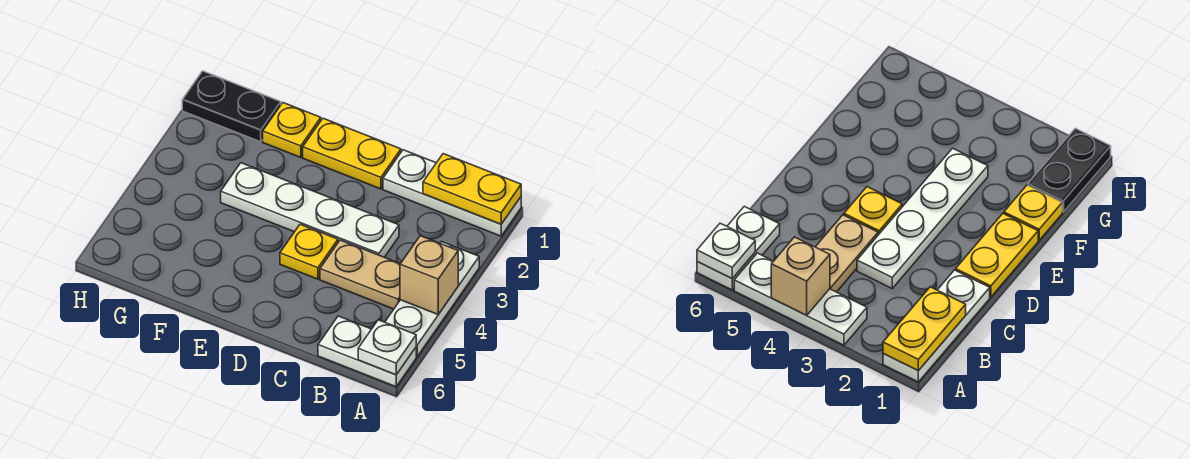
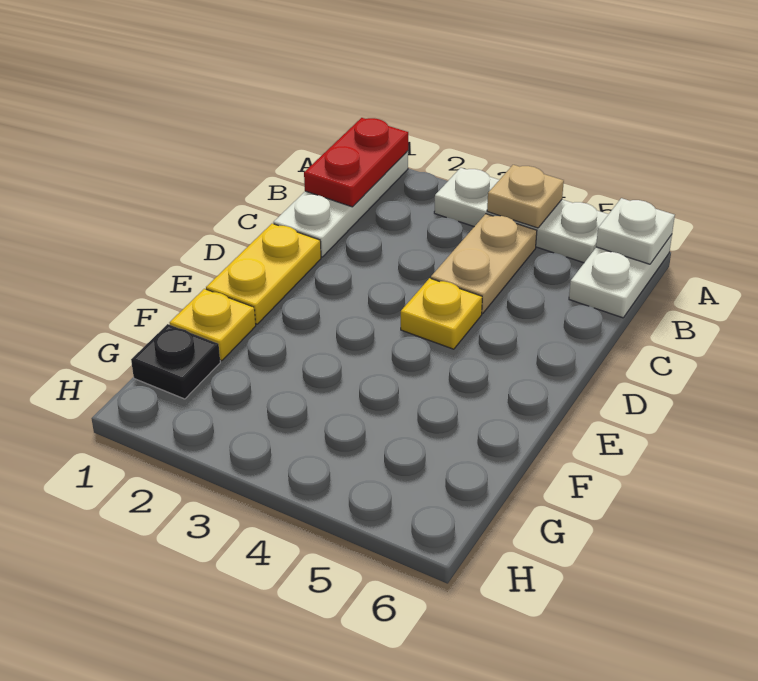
yellow plate A1:B1 level 2 -> red plate A1:B1 level 2
tan brick A4 level 2 -> tan plate A4 level 2
white plate C3:F3 level 1 -> none
black plate G1:H1 level 1 -> black plate G1 level 1

